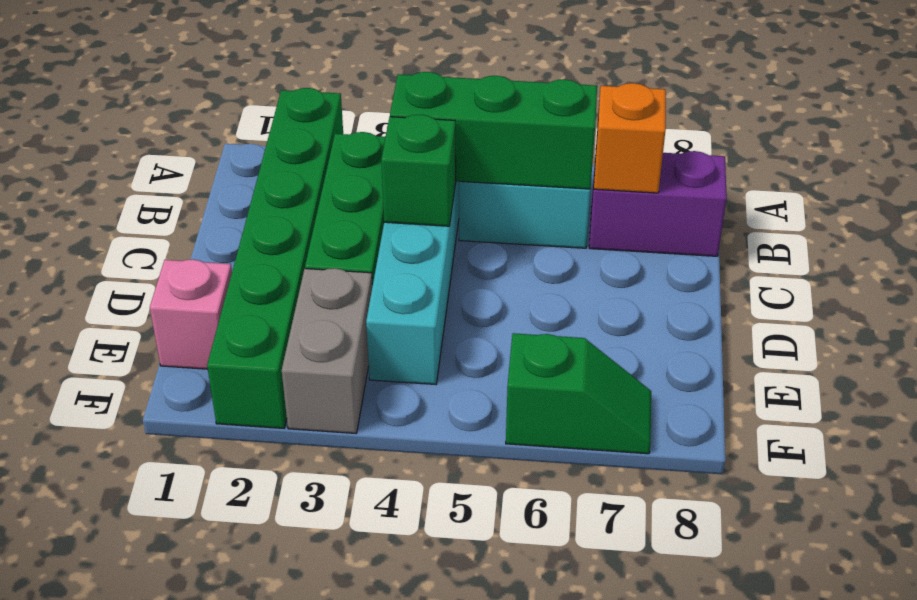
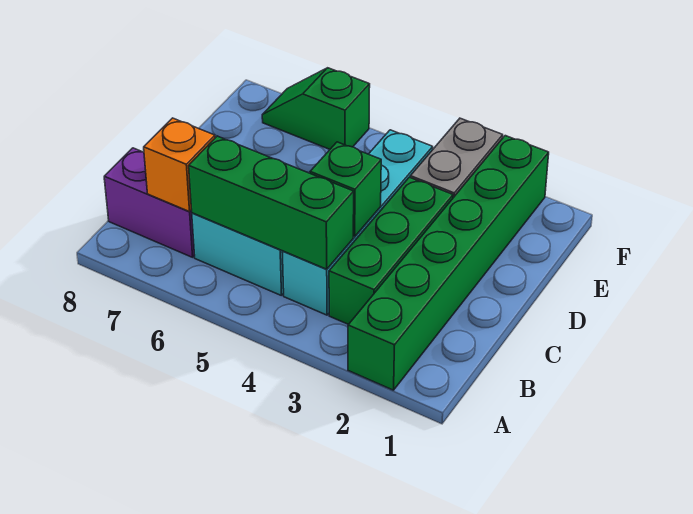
pink brick E1 level 1 -> none

